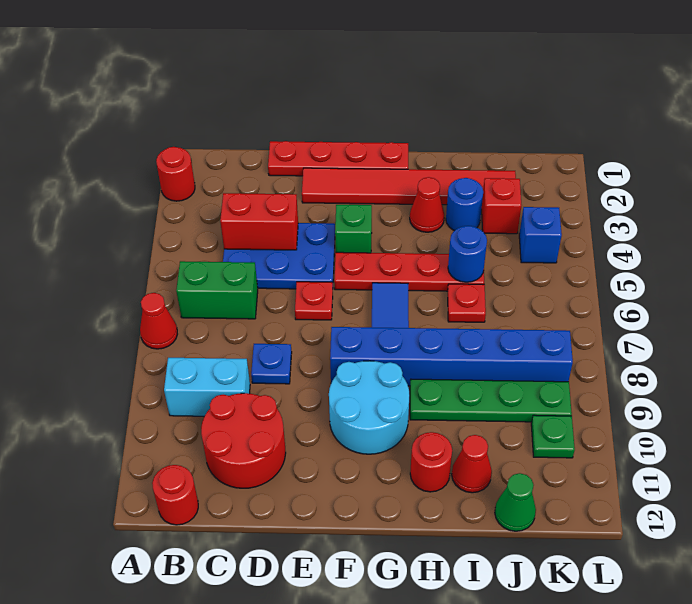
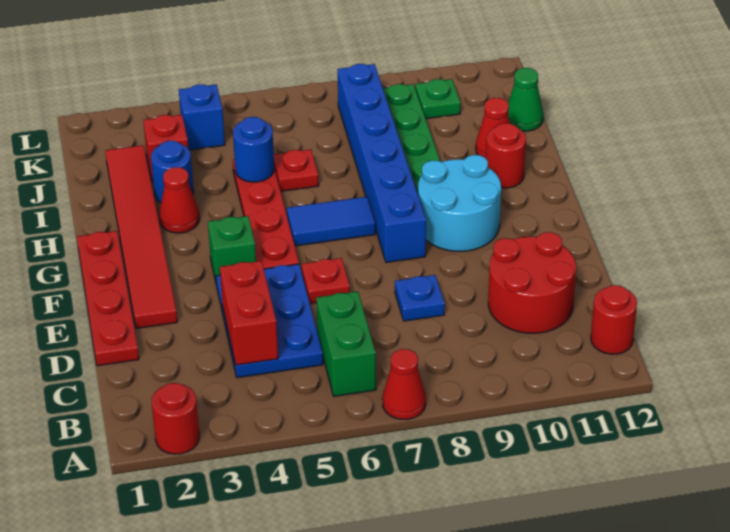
cyan brick B9:C9 level 1 -> none

